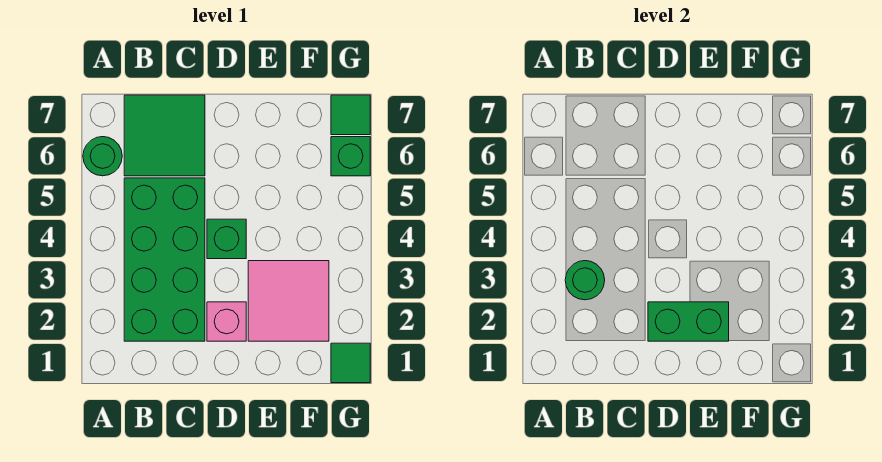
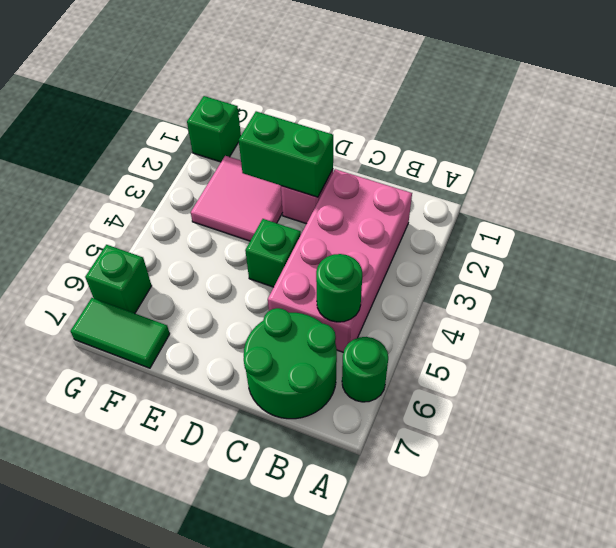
green brick B2:C5 level 1 -> pink brick B2:C5 level 1
green round brick B3 level 2 -> green round brick B5 level 2
green tile B6:C7 level 1 -> green round brick B6:C7 level 1
green tile G1 level 1 -> green brick G1 level 1
green tile G7 level 1 -> green tile F7:G7 level 1

